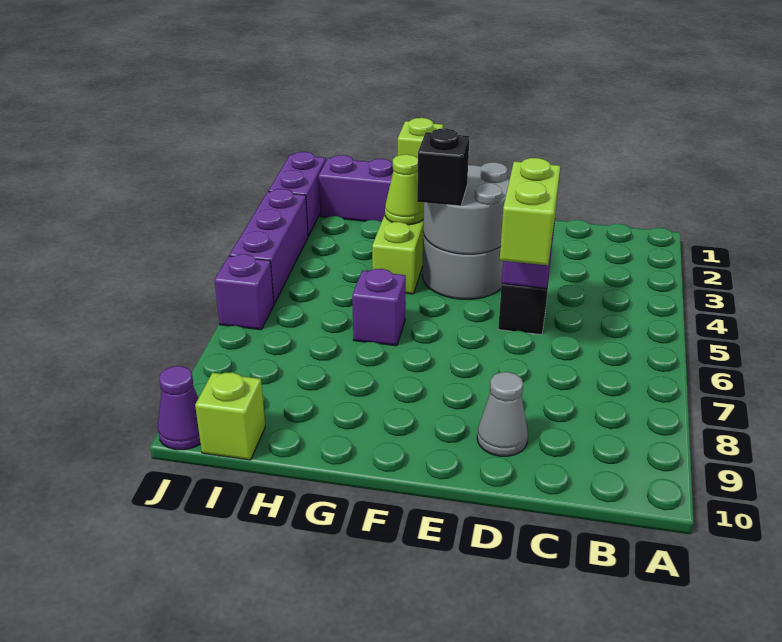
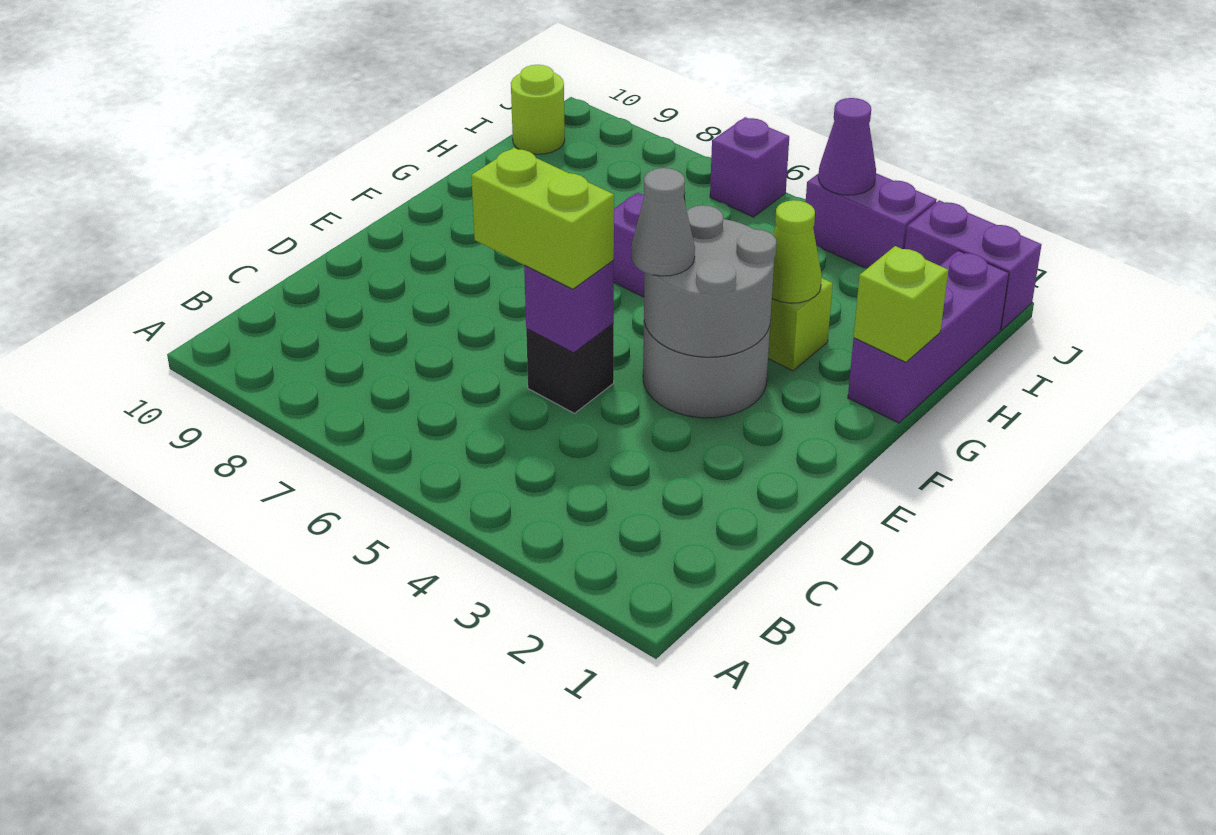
grey cone D9 level 1 -> grey cone E4 level 3
black brick F4 level 3 -> none
lime brick I10 level 1 -> lime round brick I10 level 1
purple brick J3:J5 level 1 -> purple brick J3:J4 level 1
purple cone J10 level 1 -> purple cone J4 level 2

